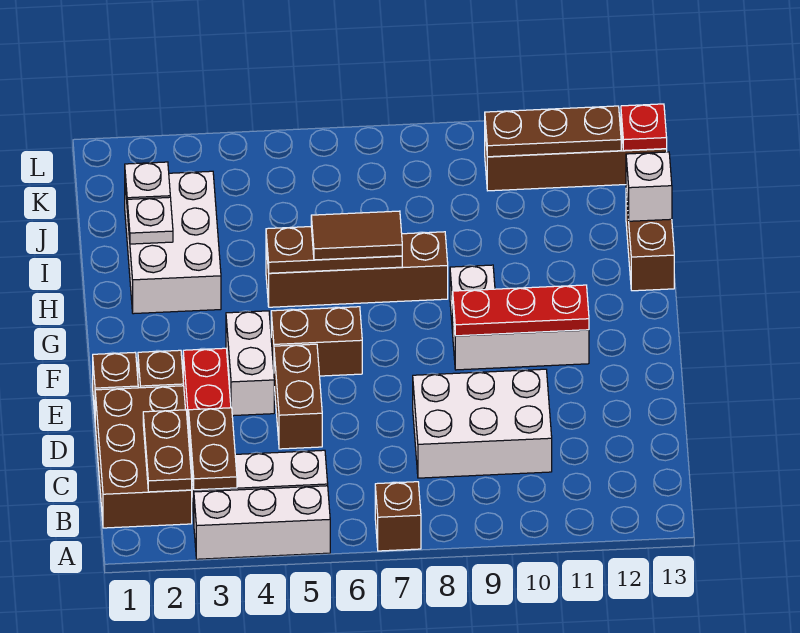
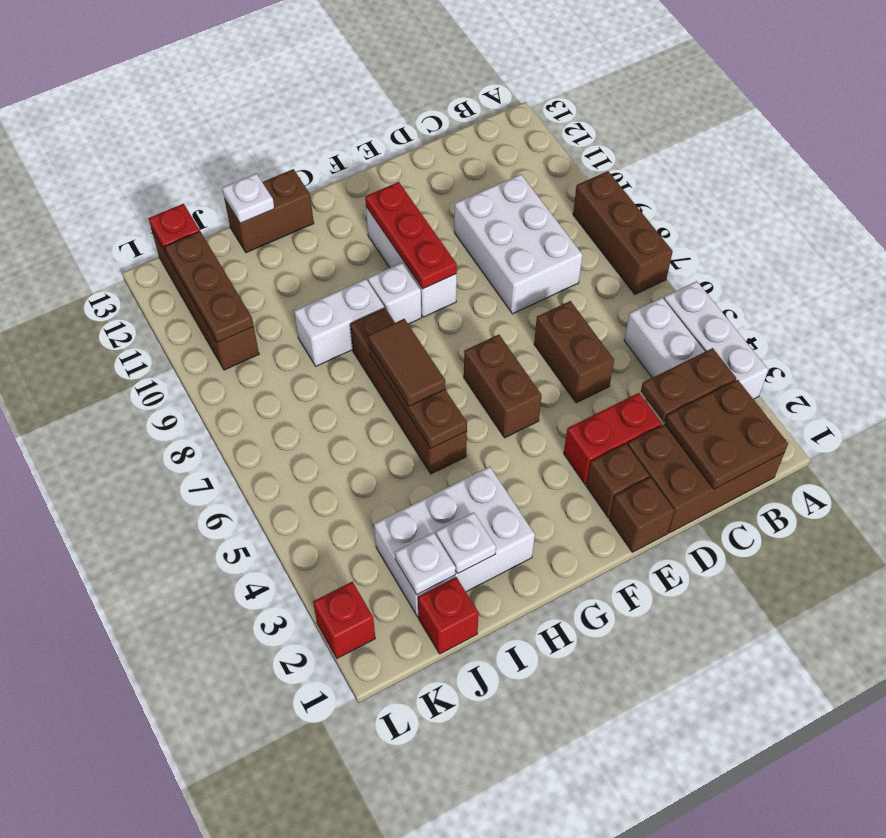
brown brick A7 level 1 -> brown brick A7:A9 level 1
brown plate B2:C2 level 2 -> brown plate B1:C2 level 2
brown brick D5:E5 level 1 -> brown brick D5:D6 level 1
white brick E4:F4 level 1 -> white brick H9:I9 level 1
white brick I13 level 2 -> white plate I13 level 2
none -> red brick J1 level 1
none -> red brick L2 level 1

